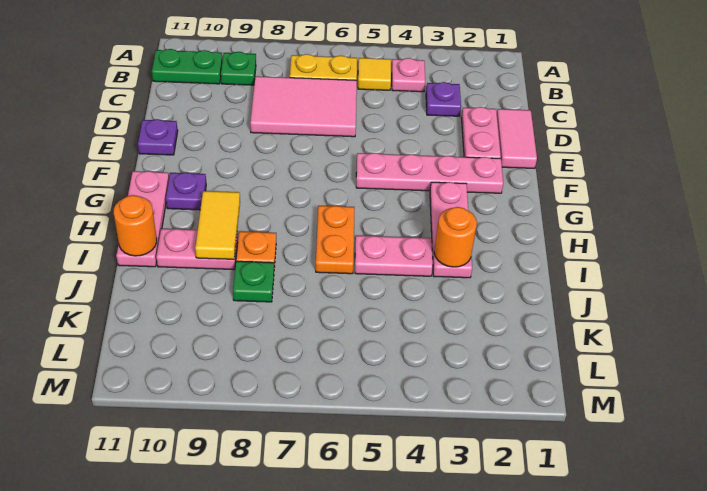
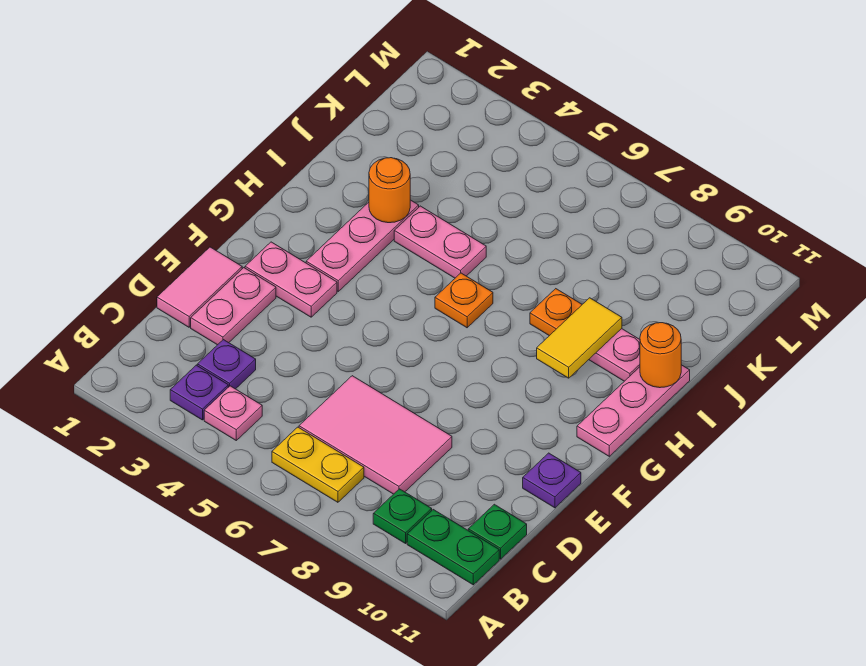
yellow tile B5 level 1 -> none
pink plate F2:F5 level 1 -> pink plate F2:F3 level 1
purple plate G10 level 1 -> purple plate B3 level 1
orange plate H6:I6 level 1 -> orange plate H6 level 1
green plate J8 level 1 -> green plate C11 level 1

